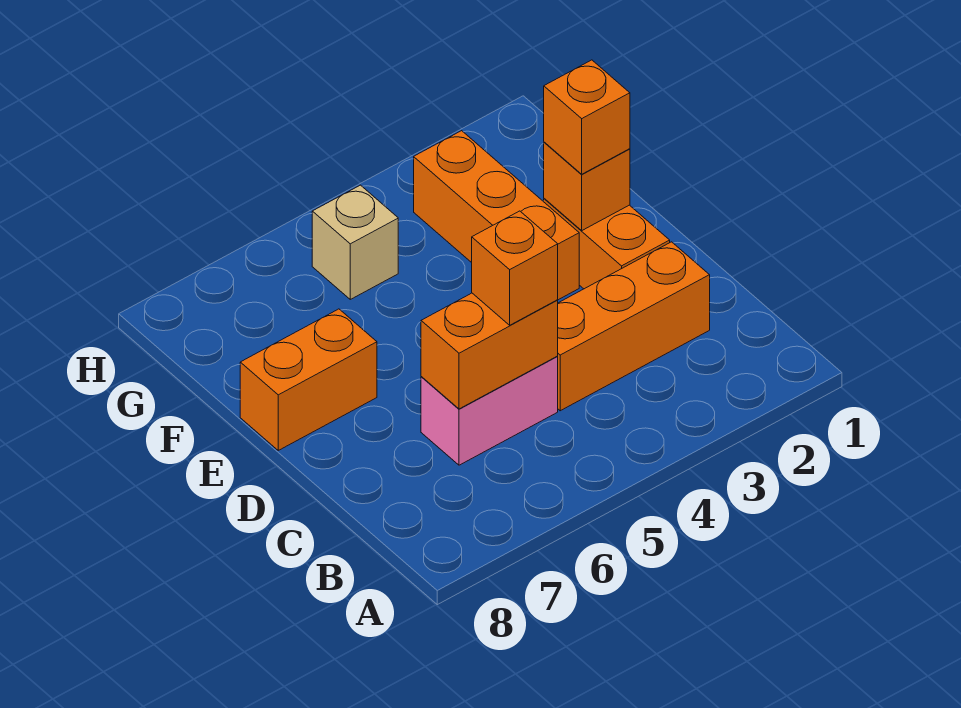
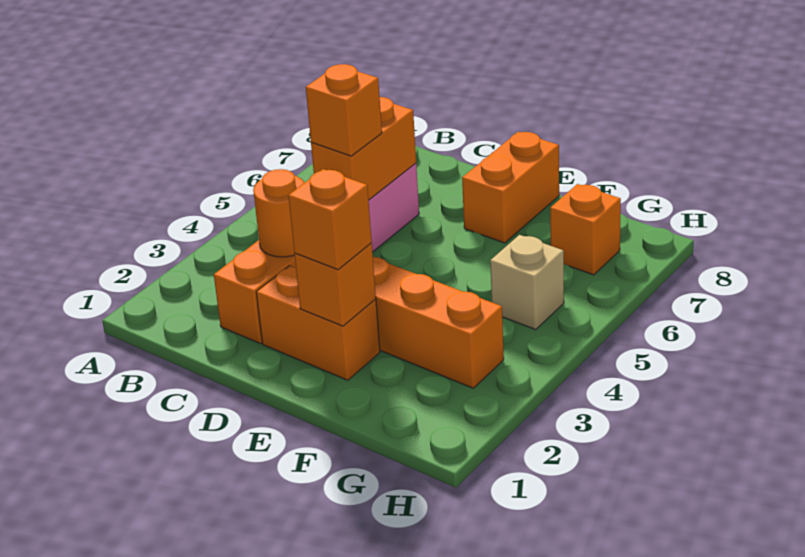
none -> orange round brick C3 level 2
none -> orange brick G7 level 1

